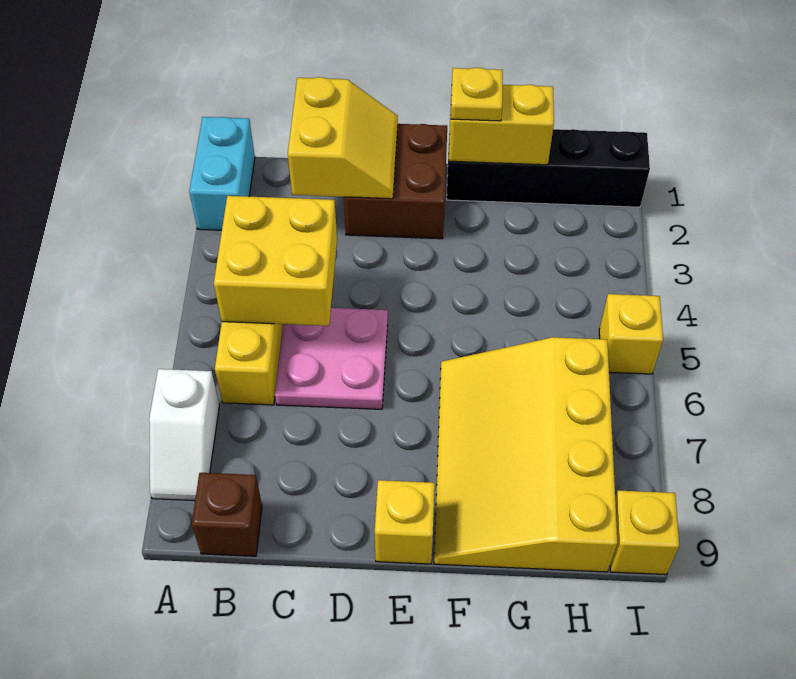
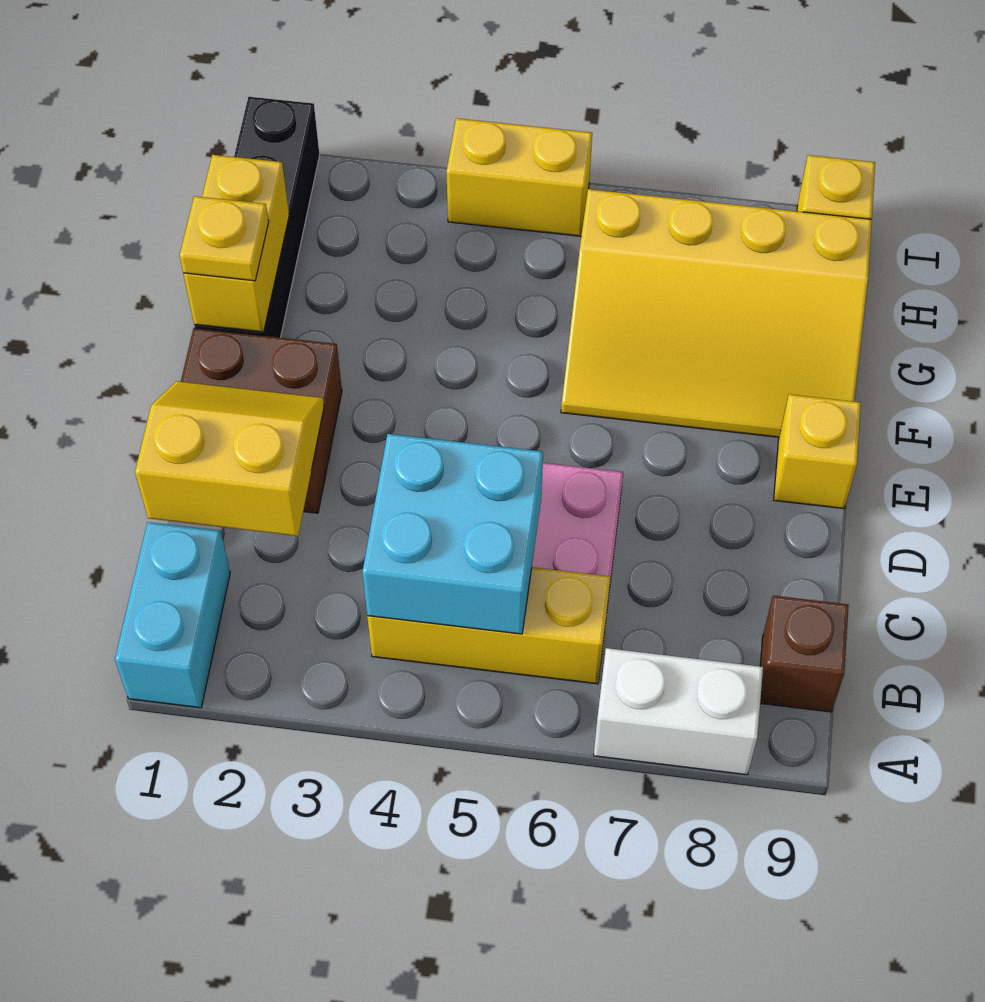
cyan brick A1:A2 level 1 -> cyan brick A1:B1 level 1
white slope A7:A8 level 1 top 7 -> white brick A7:A8 level 1
yellow brick B4:C5 level 2 -> cyan brick B4:C5 level 2
yellow brick I5 level 1 -> yellow brick I4:I5 level 1

